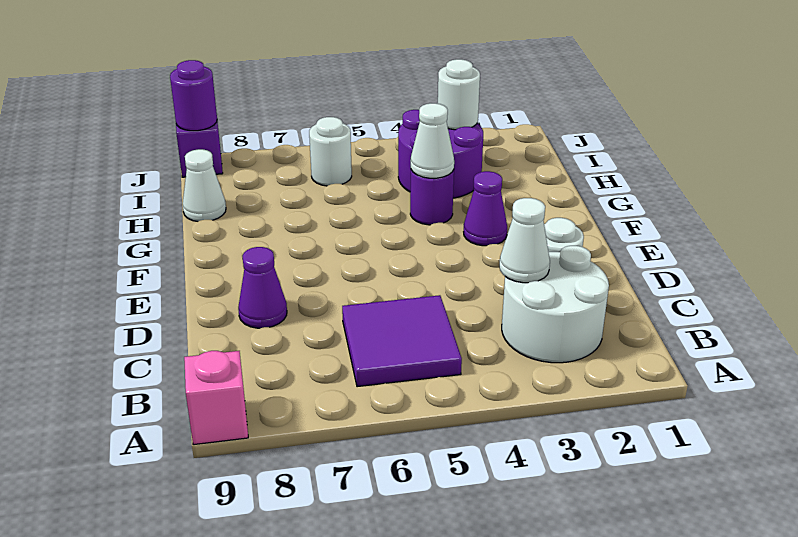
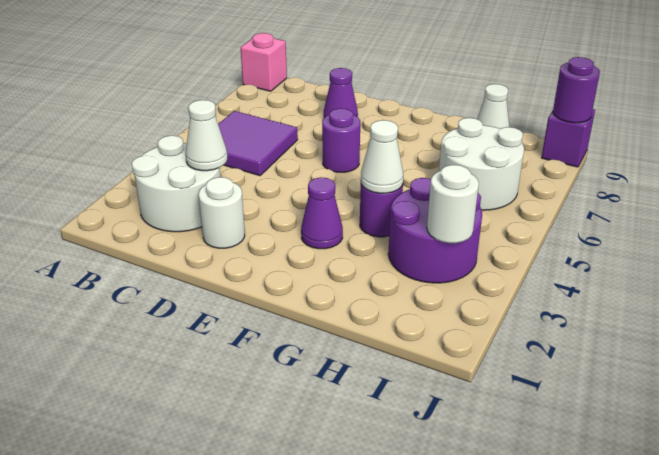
none -> purple round brick E6 level 1
white round brick I6 level 1 -> white round brick H6:I7 level 1

